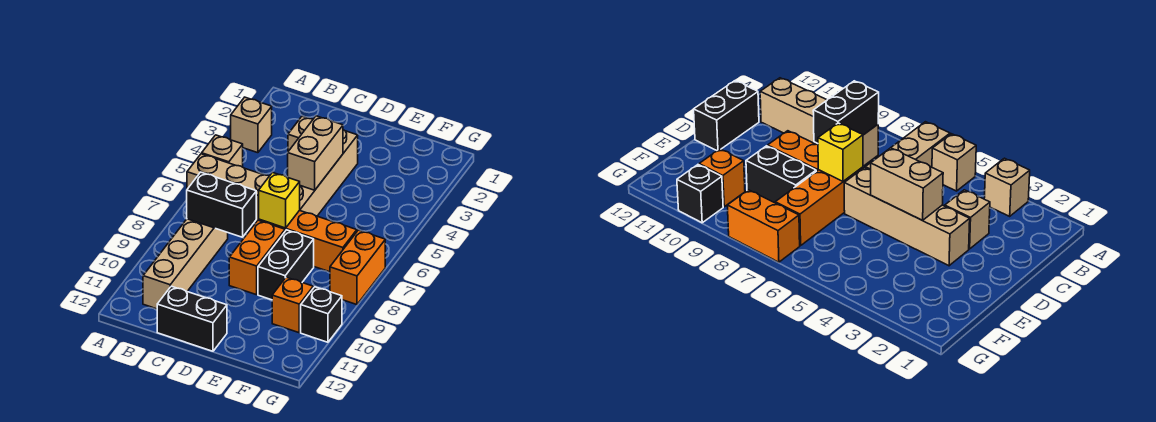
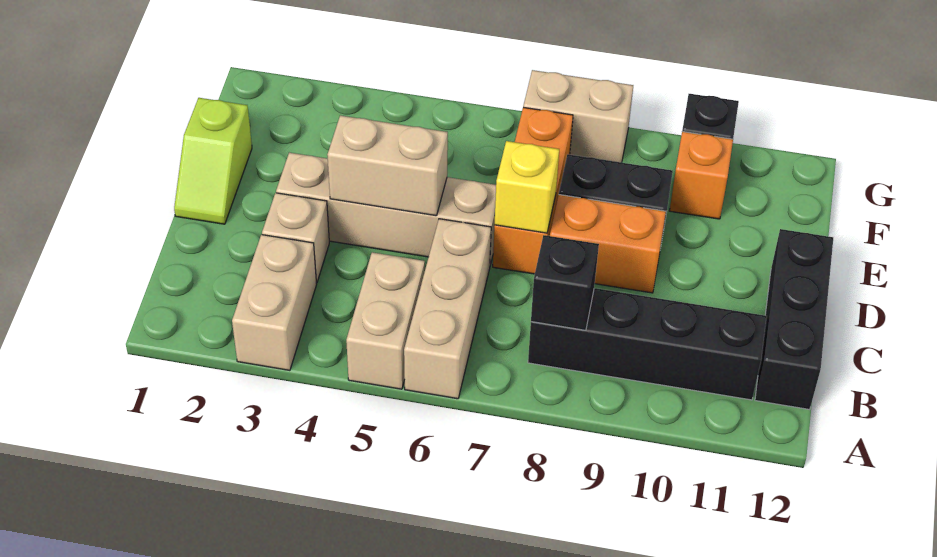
tan brick A3 level 1 -> tan brick A3:B3 level 1
tan brick A5 level 1 -> tan brick A5:B5 level 1
tan brick B8:B11 level 1 -> black brick B8:B11 level 1
black brick B8:C8 level 2 -> black brick B8 level 2
black brick C12:D12 level 1 -> black brick B12:D12 level 1
none -> lime slope D1:E1 level 1 top E
orange brick G7:G8 level 1 -> tan brick G7:G8 level 1

